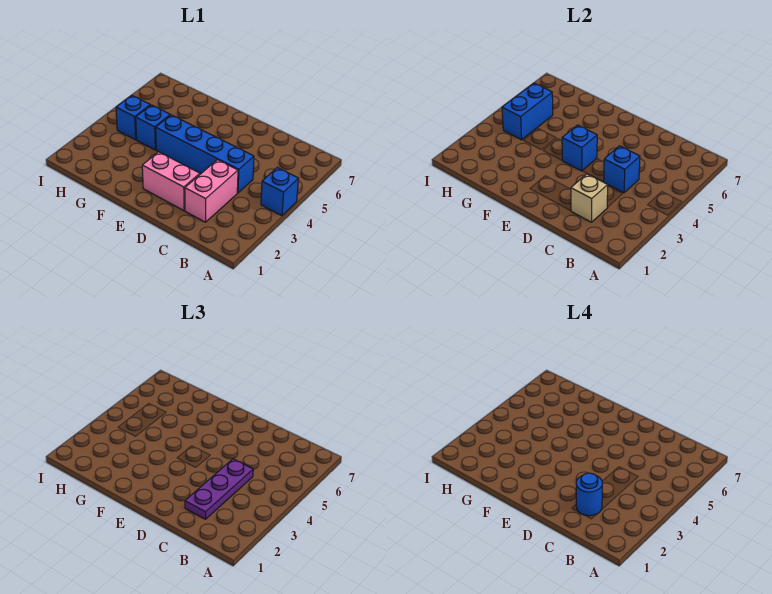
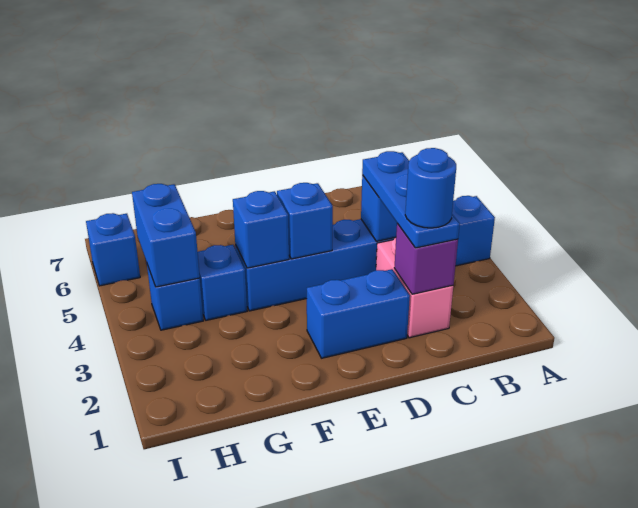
tan brick C2 level 2 -> purple brick C2 level 2
purple plate C2:C4 level 3 -> blue plate C2:C4 level 3
pink brick D2:E2 level 1 -> blue brick D2:E2 level 1
none -> blue brick F4 level 2
none -> blue brick I6 level 1

